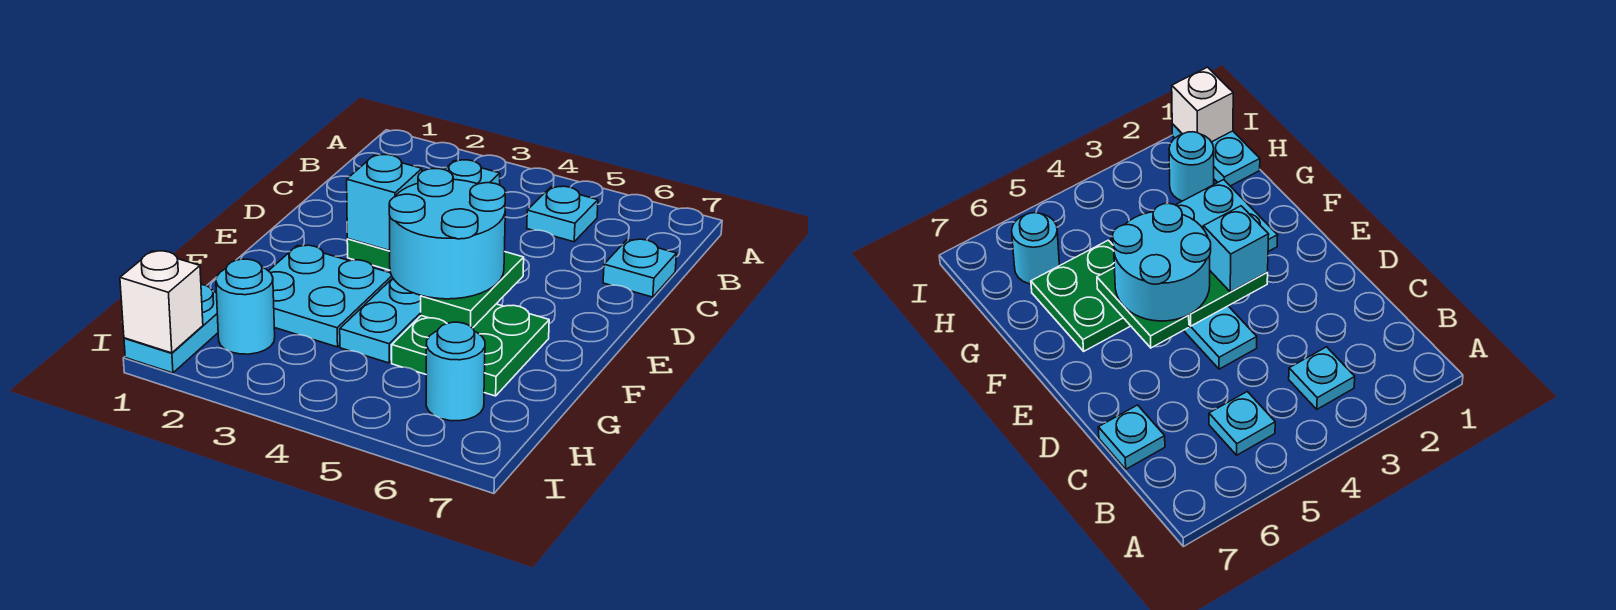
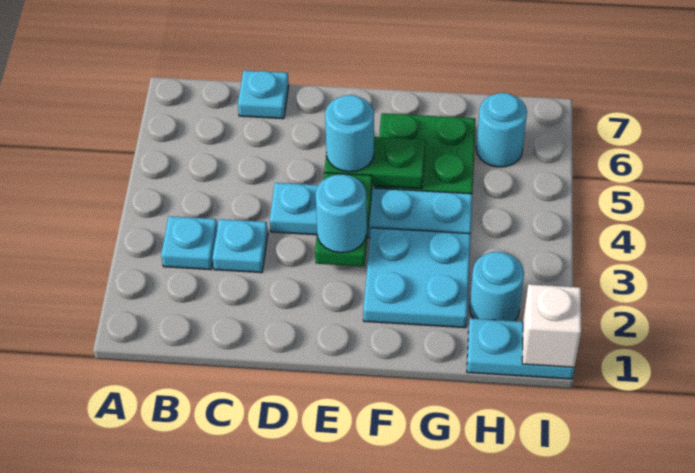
cyan plate B5 level 1 -> cyan plate C3 level 1
cyan brick E3 level 3 -> cyan round brick E3 level 3
cyan round brick E4:F5 level 3 -> cyan round brick E5 level 3

